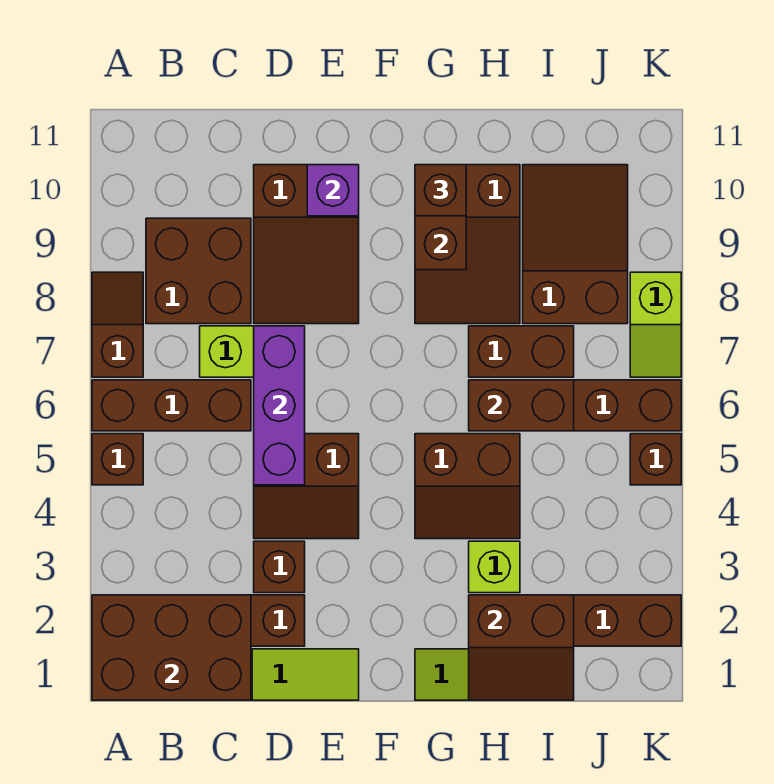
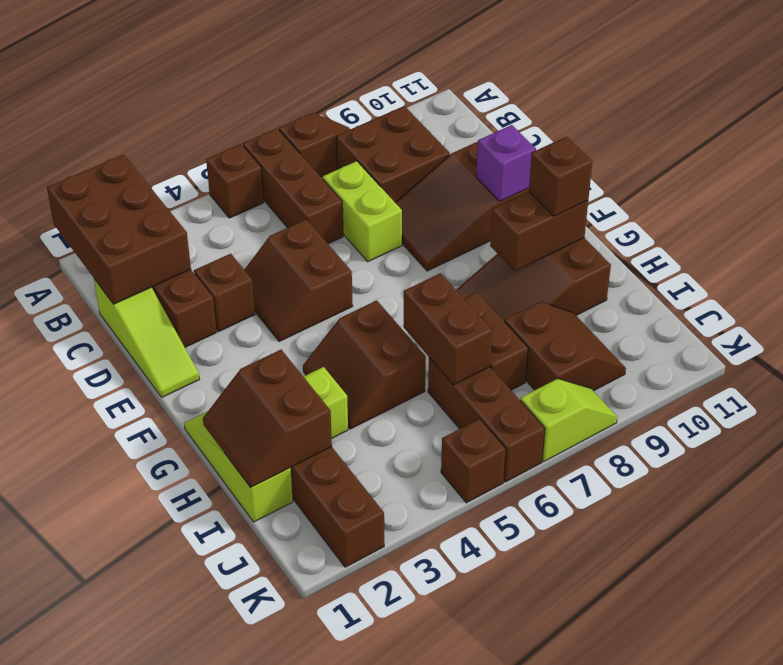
purple brick D5:D7 level 2 -> none
brown slope I8:J10 level 1 top 8 -> brown slope I8:J9 level 1 top 8
lime slope K7:K8 level 1 top 8 -> lime slope K7:K8 level 1 top 7

